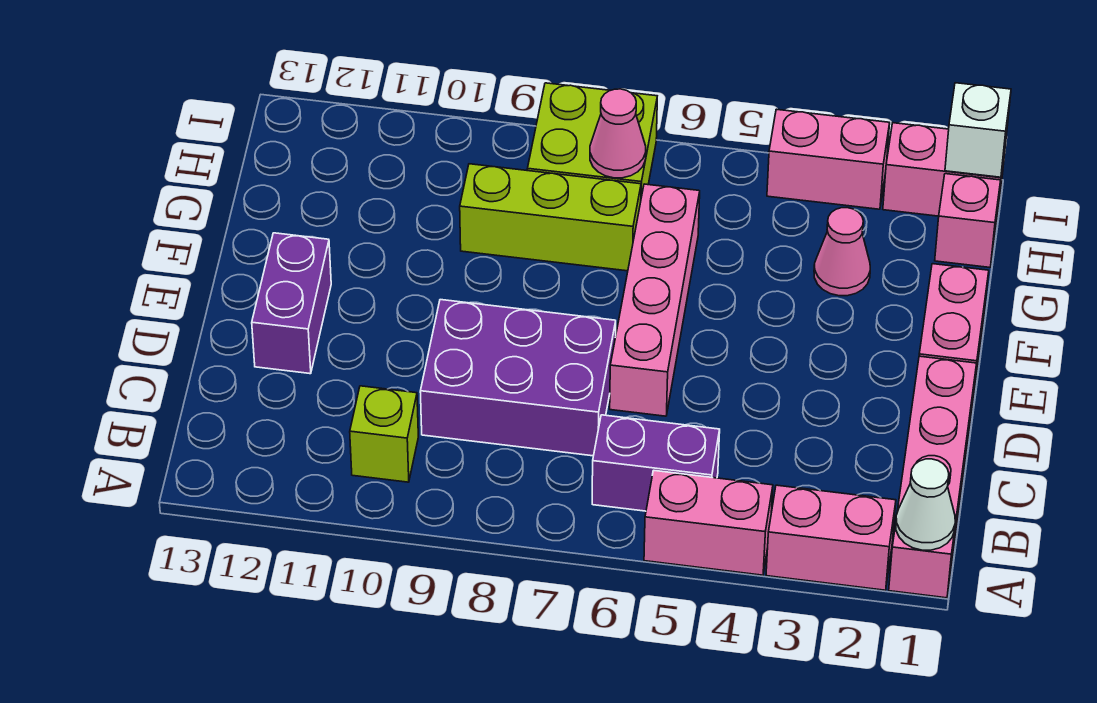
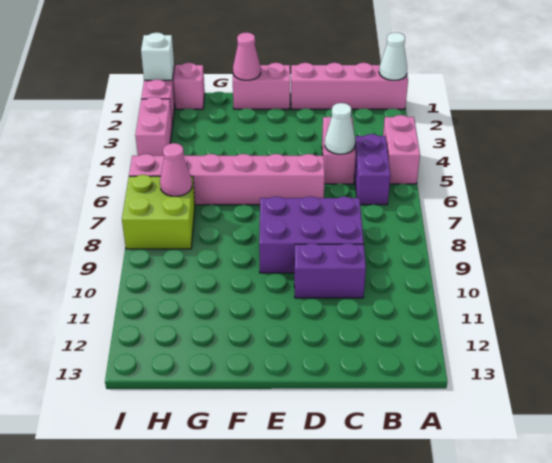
pink brick A2:A3 level 1 -> pink brick C4:C5 level 1
lime brick B10 level 1 -> none
none -> white cone C5 level 2
purple brick C7:D9 level 1 -> purple brick C8:E9 level 1
pink brick D6:G6 level 1 -> pink brick D6:I6 level 1
purple brick D12:E12 level 1 -> purple brick C10:D10 level 1
pink cone G3 level 1 -> pink cone F1 level 2
lime brick G7:G9 level 1 -> none

